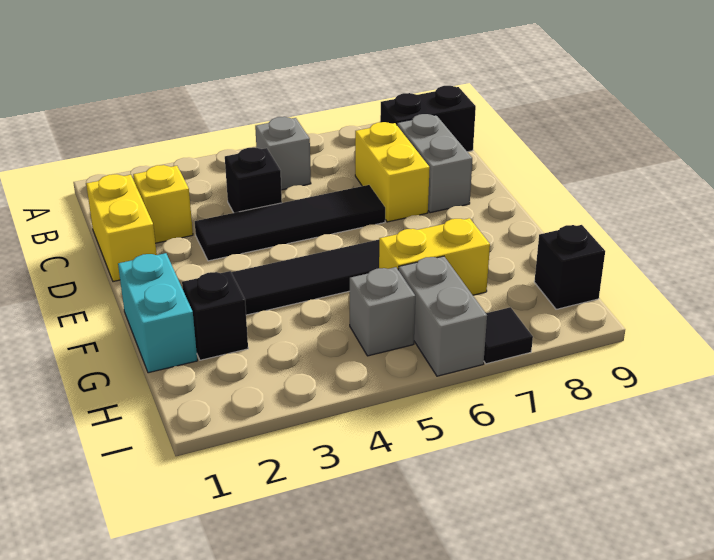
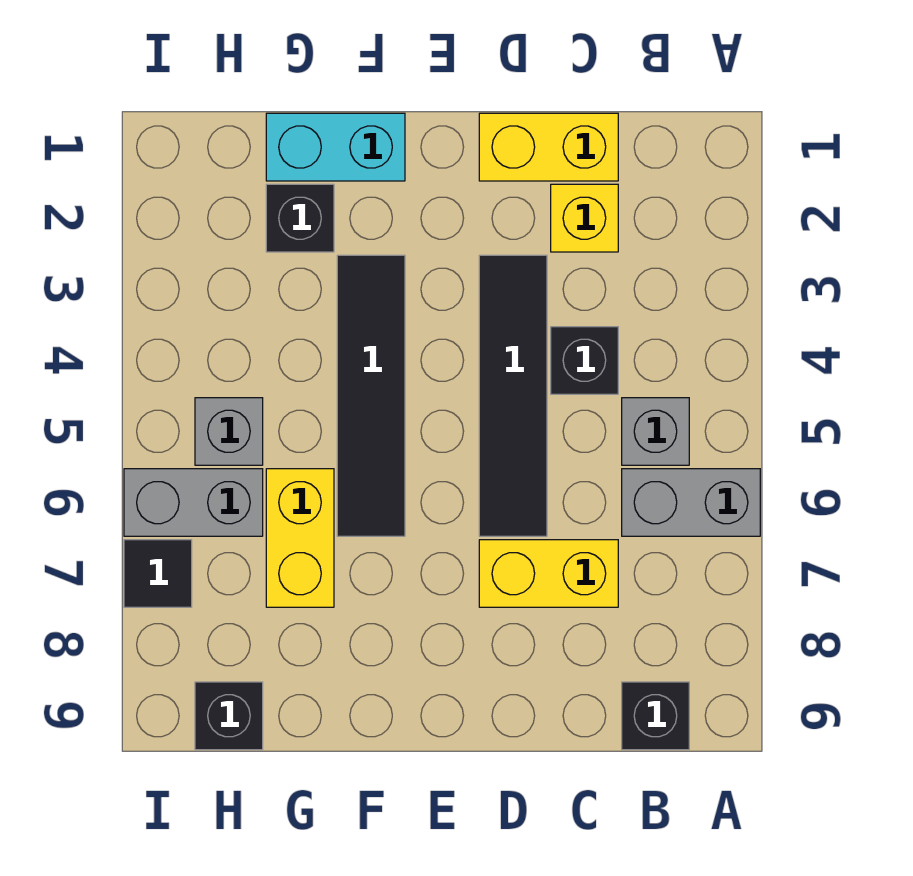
black brick B8:B9 level 1 -> black brick B9 level 1
grey brick C8:D8 level 1 -> grey brick A6:B6 level 1

